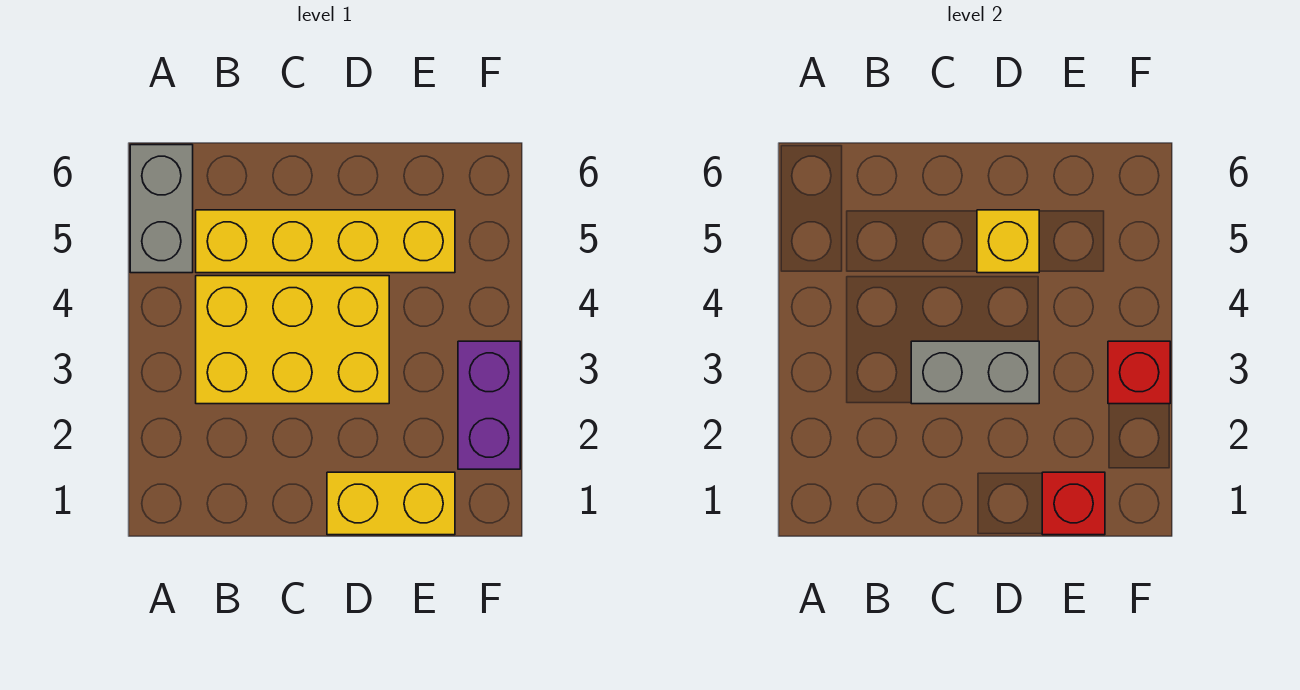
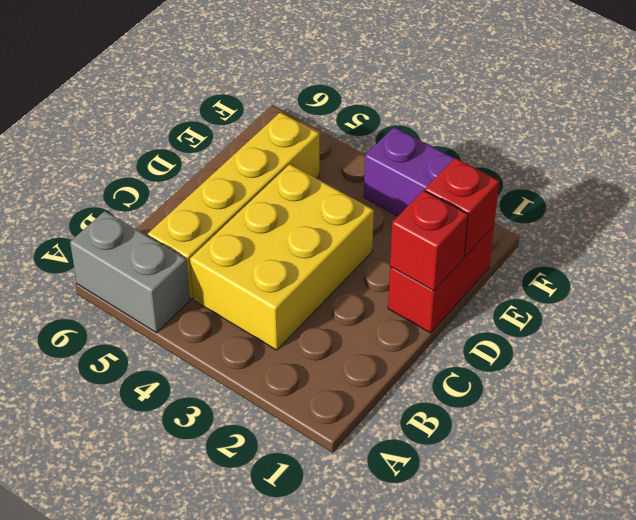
grey brick C3:D3 level 2 -> none
yellow brick D1:E1 level 1 -> red brick D1:E1 level 1
yellow brick D5 level 2 -> none
red brick F3 level 2 -> red brick D1 level 2

